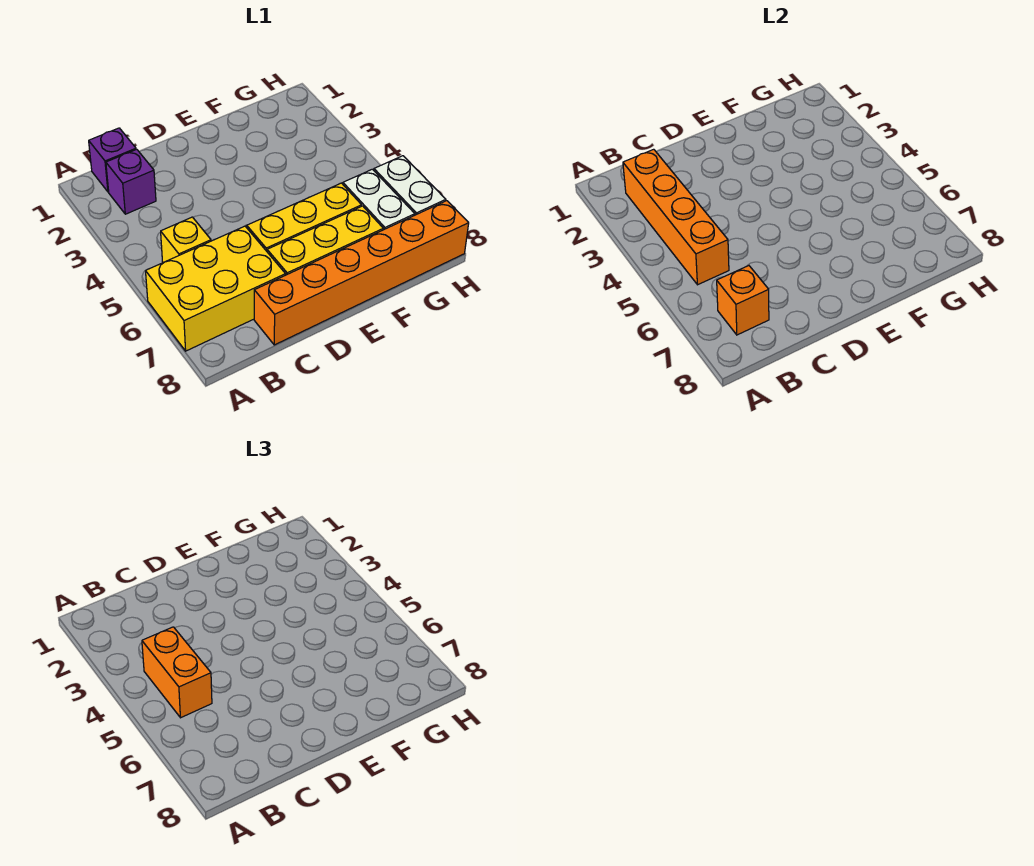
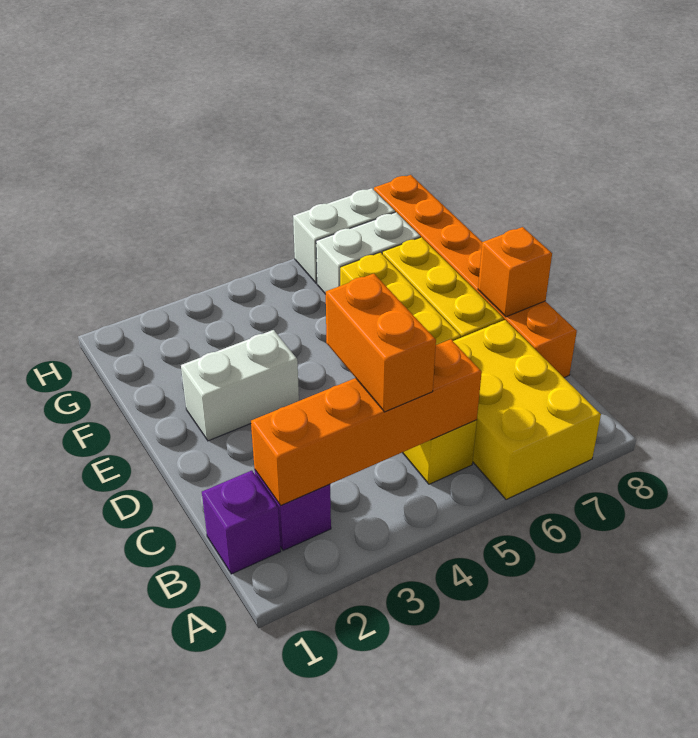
orange brick B4:B5 level 3 -> orange brick B4:C4 level 3
orange brick B7 level 2 -> orange brick D8 level 2
none -> white brick E2:E3 level 1

